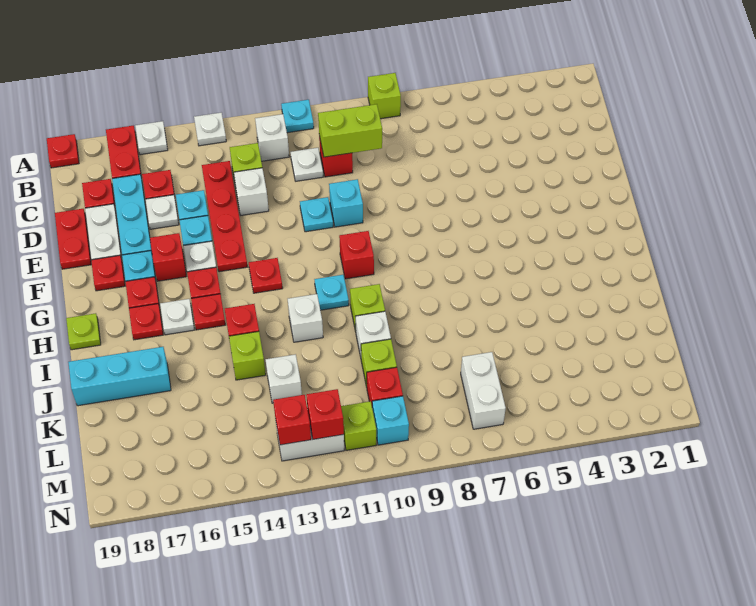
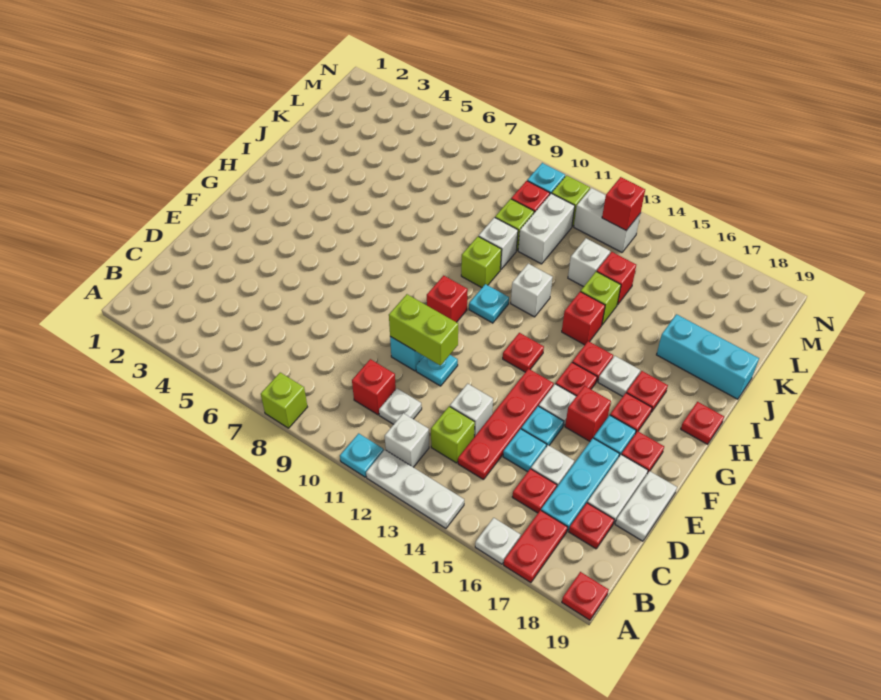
white plate A14 level 1 -> white plate A12:A14 level 1
lime brick C9:C10 level 2 -> lime brick E10:E11 level 2
red plate D19:E19 level 1 -> white plate D19:E19 level 1
lime plate H19 level 1 -> red plate H19 level 1
white brick L7:M7 level 1 -> white brick K11:L11 level 1
red brick M12 level 2 -> red brick K14 level 1

